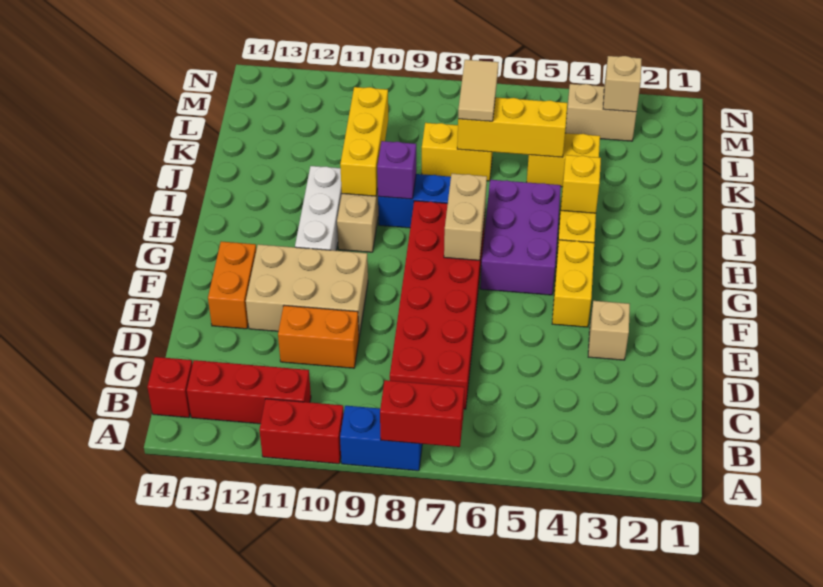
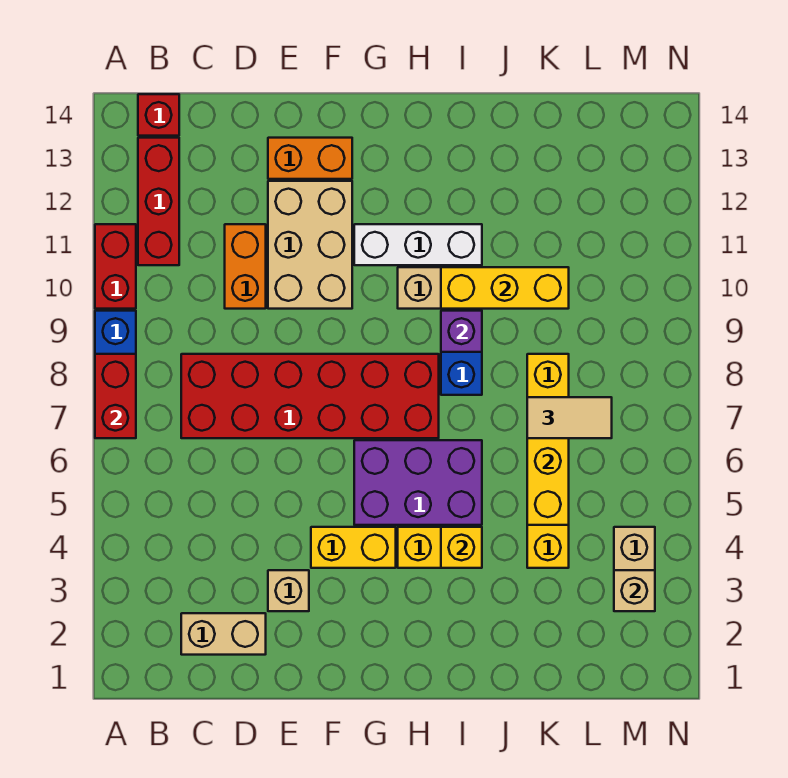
tan brick G7:H7 level 2 -> tan brick C2:D2 level 1

